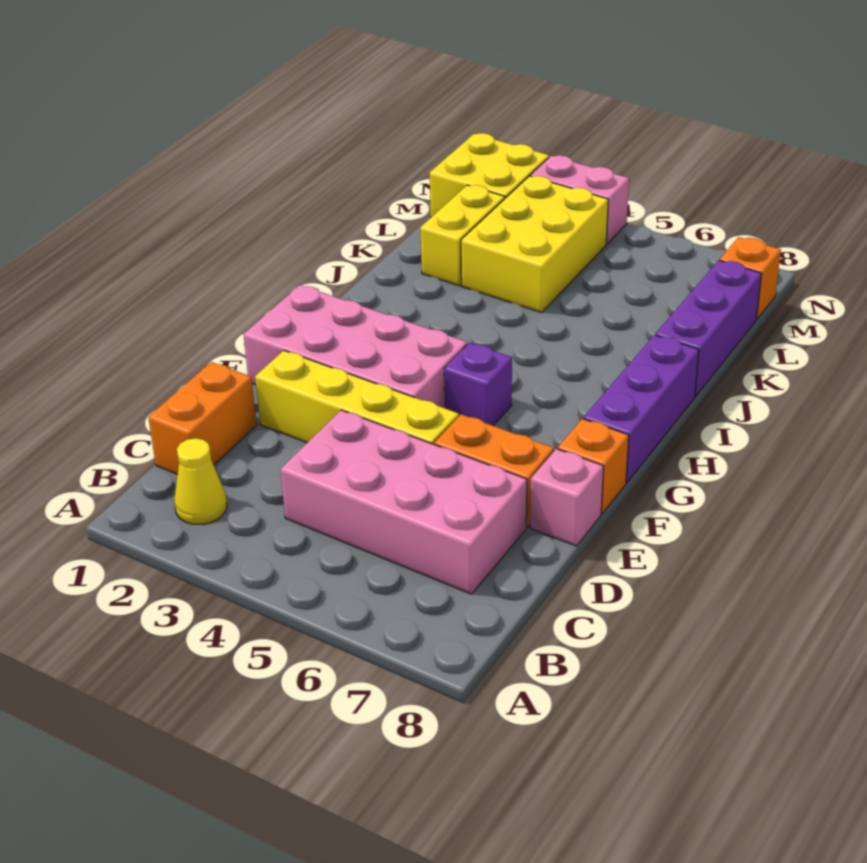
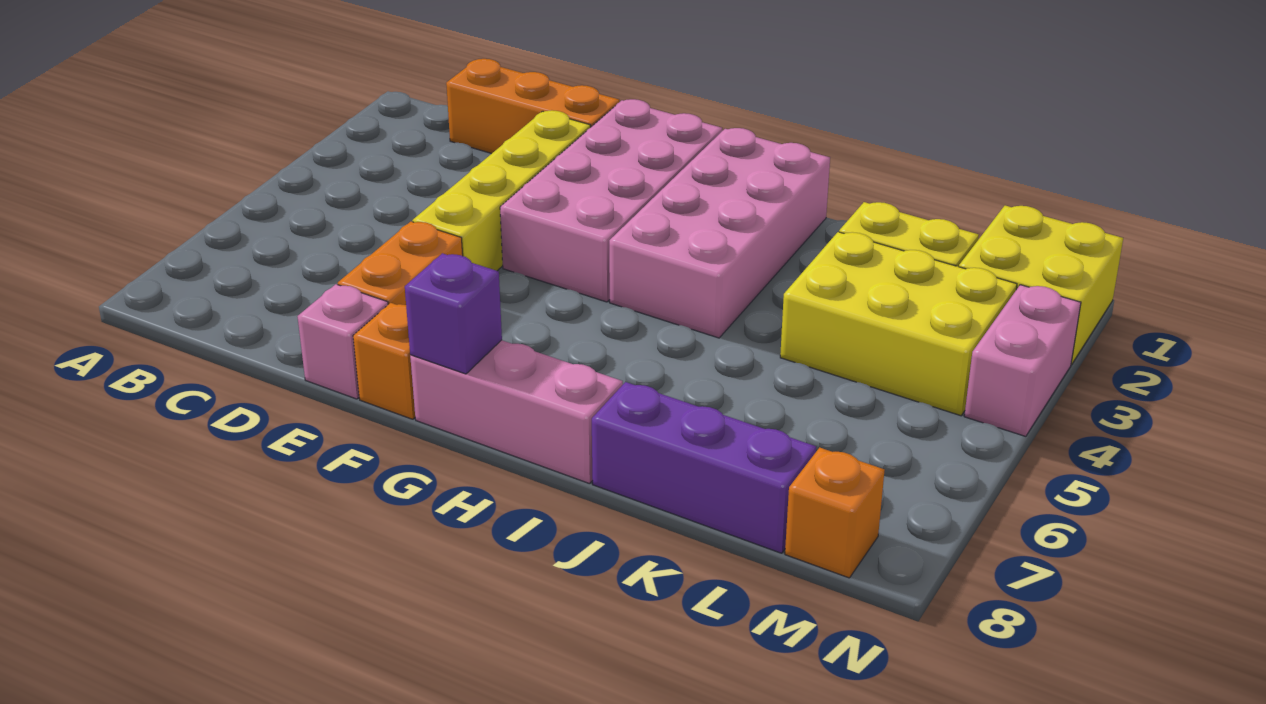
yellow cone B2 level 1 -> none
orange brick C1:D1 level 1 -> orange brick C1:E1 level 1
pink brick C4:D7 level 1 -> pink brick H1:I4 level 1
purple brick G5 level 1 -> purple brick G8 level 2
purple brick G8:I8 level 1 -> pink brick G8:I8 level 1

